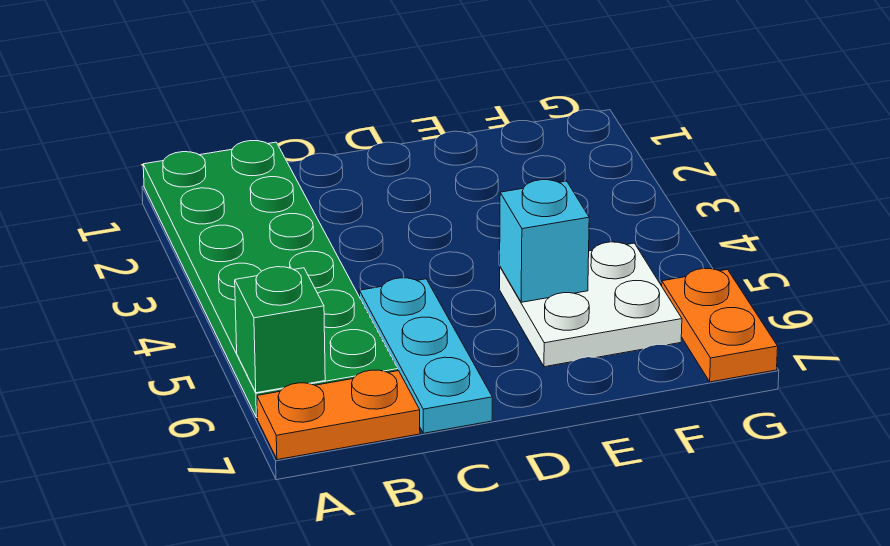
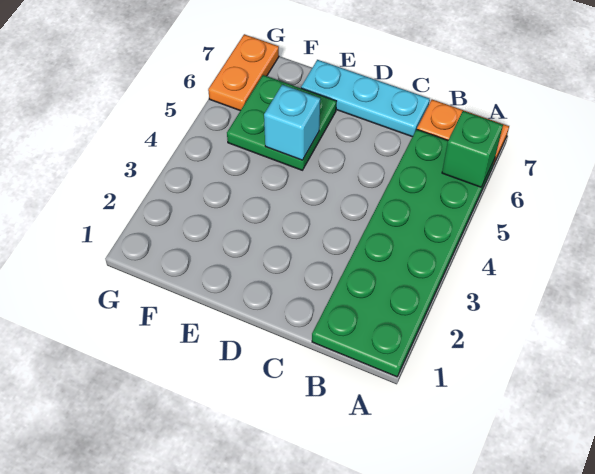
cyan plate C5:C7 level 1 -> cyan plate C7:E7 level 1
white plate E5:F6 level 1 -> green plate E5:F6 level 1

